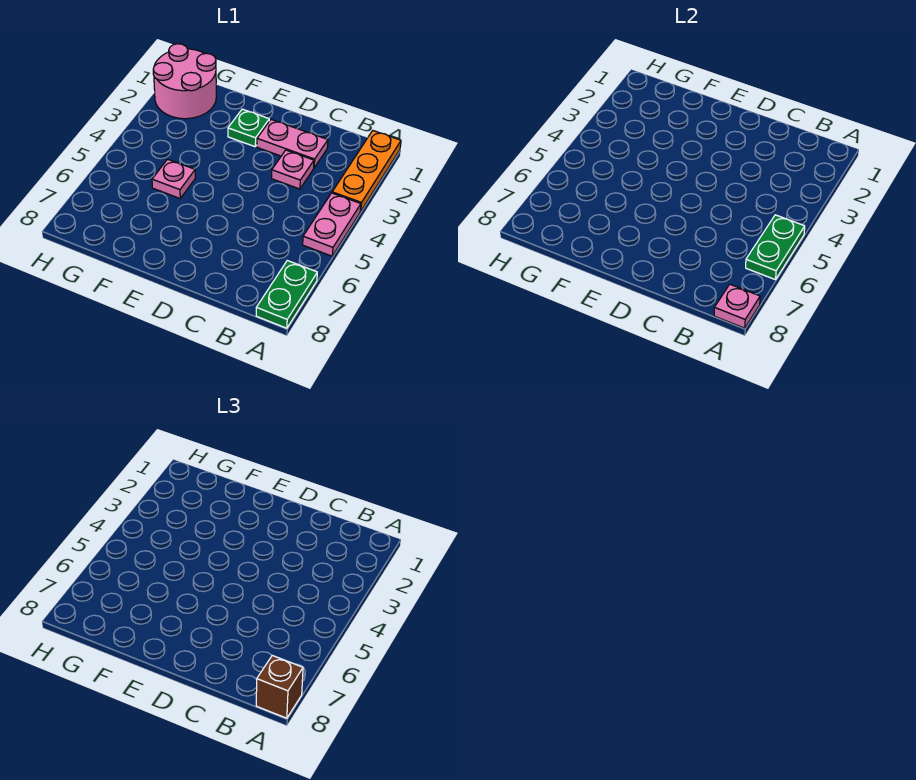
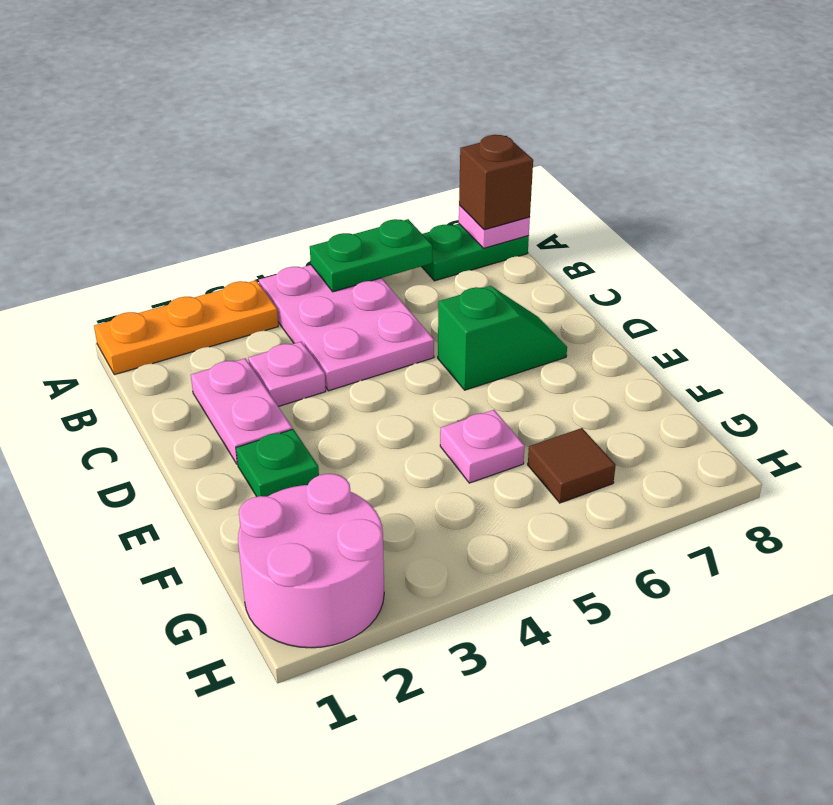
pink plate A4:A5 level 1 -> pink plate A4:C5 level 1
none -> green slope D6:D7 level 1 top 6
none -> brown tile G6 level 1

